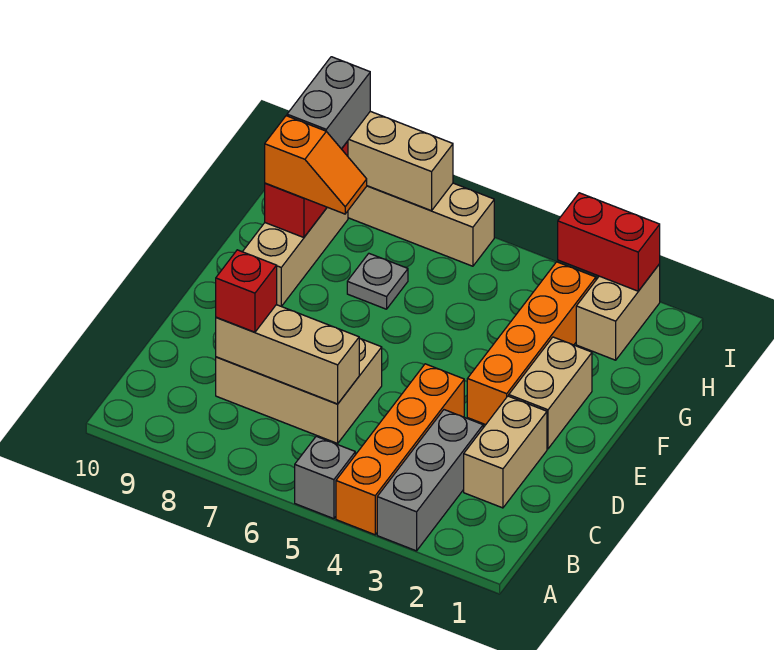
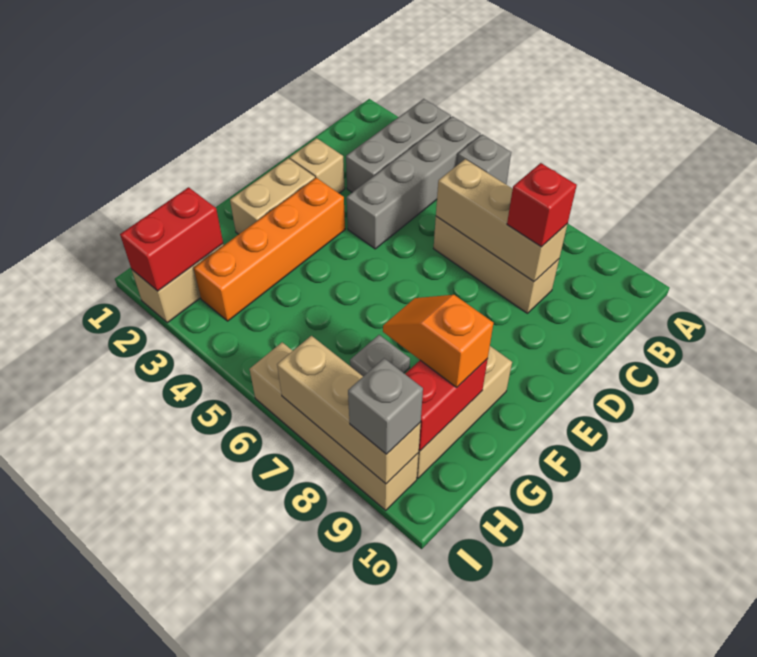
orange brick A4:D4 level 1 -> grey brick A4:D4 level 1
tan brick C2:D2 level 1 -> tan brick D2 level 1
tan brick C6:D8 level 1 -> tan brick C6:C8 level 1
grey brick H9:I9 level 3 -> grey brick I9 level 3
red brick I2:I3 level 2 -> red brick H2:I2 level 2

